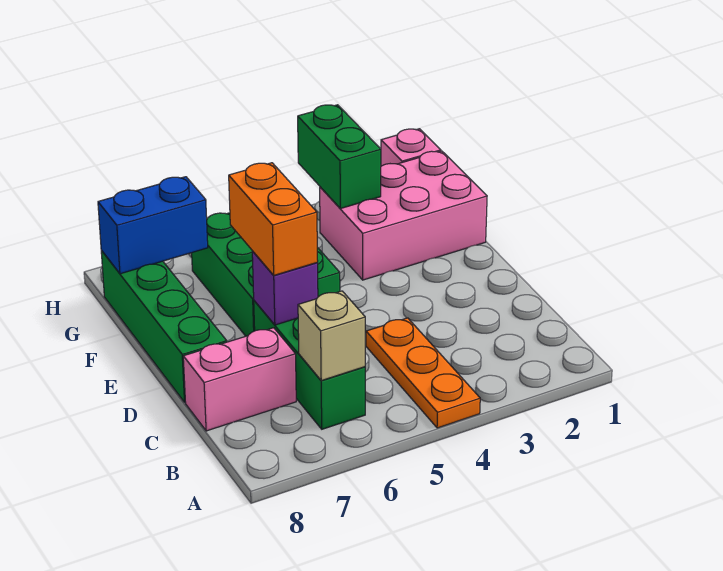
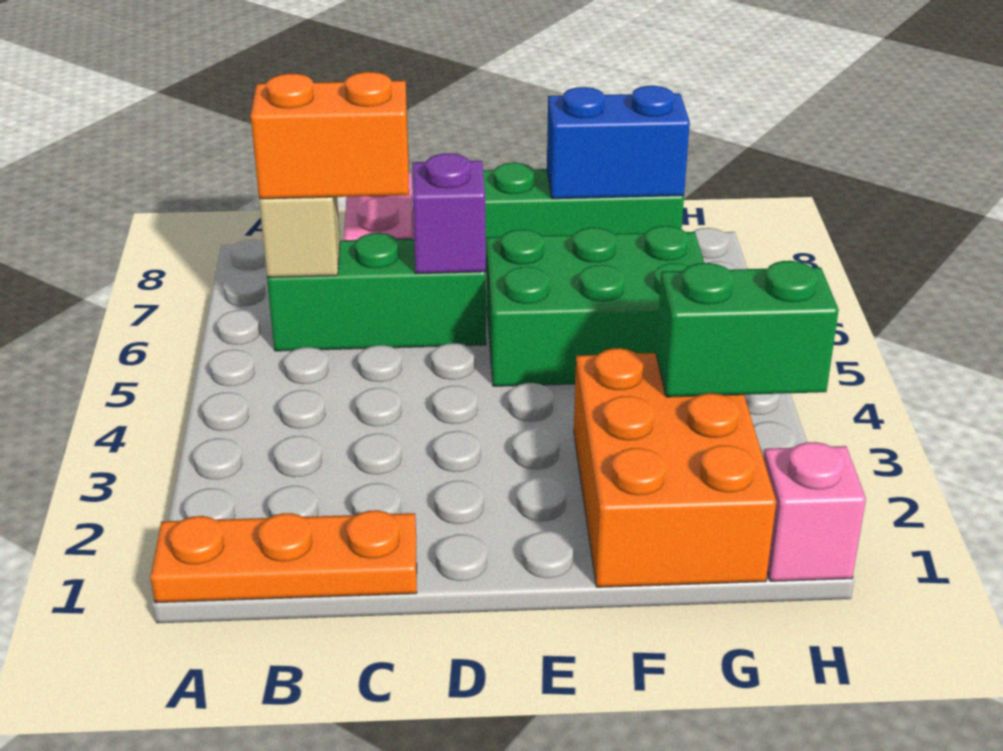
orange plate A4:C4 level 1 -> orange plate A1:C1 level 1
orange brick D6:E6 level 3 -> orange brick B6:C6 level 3
pink brick F1:G3 level 1 -> orange brick F1:G3 level 1
blue brick G7:G8 level 2 -> blue brick F8:G8 level 2

